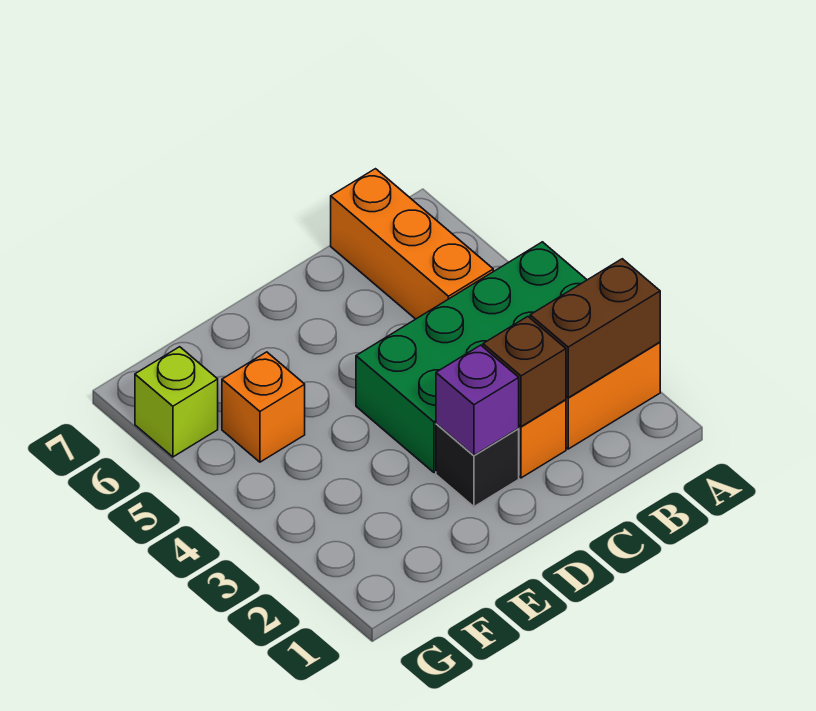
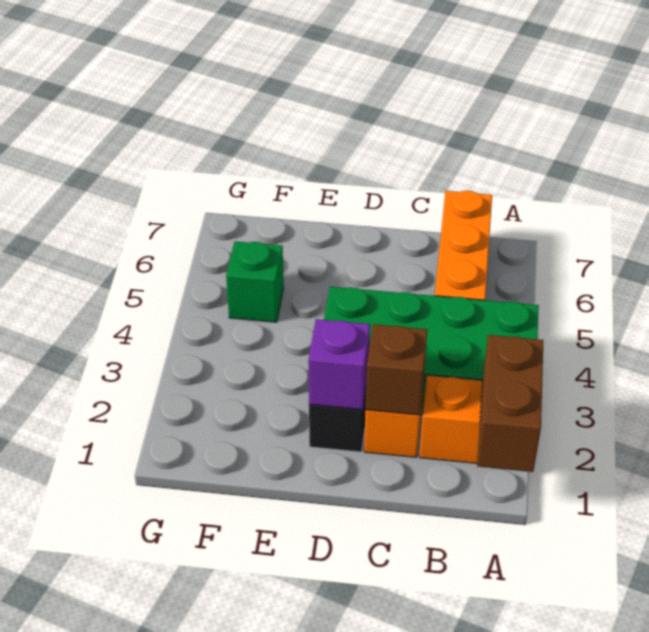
brown brick A2:B2 level 2 -> brown brick A1:A2 level 2
orange brick F5 level 1 -> green brick F5 level 1
lime brick G6 level 1 -> none

